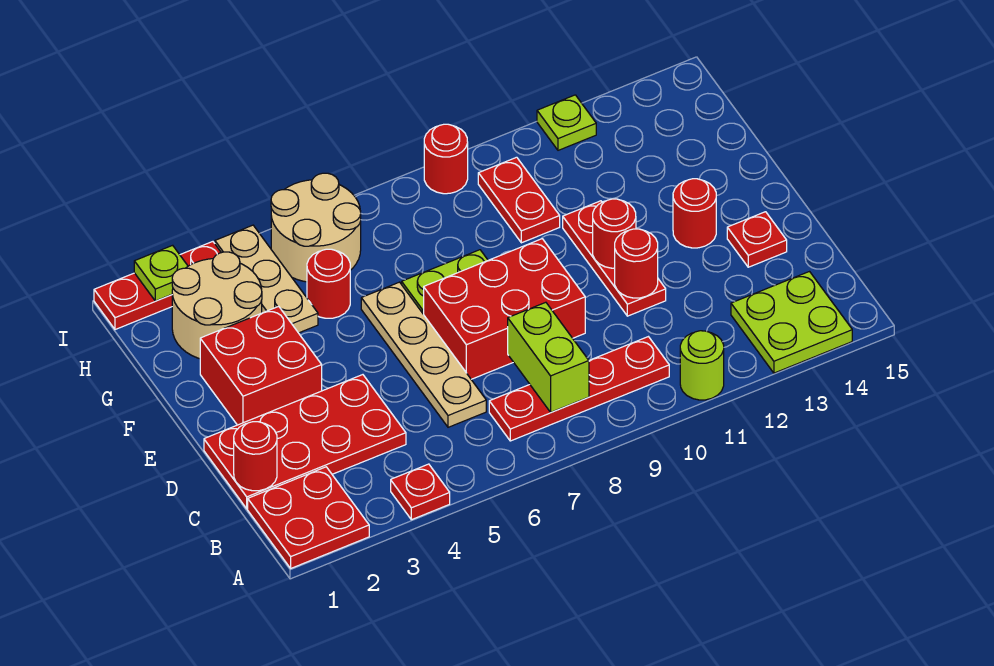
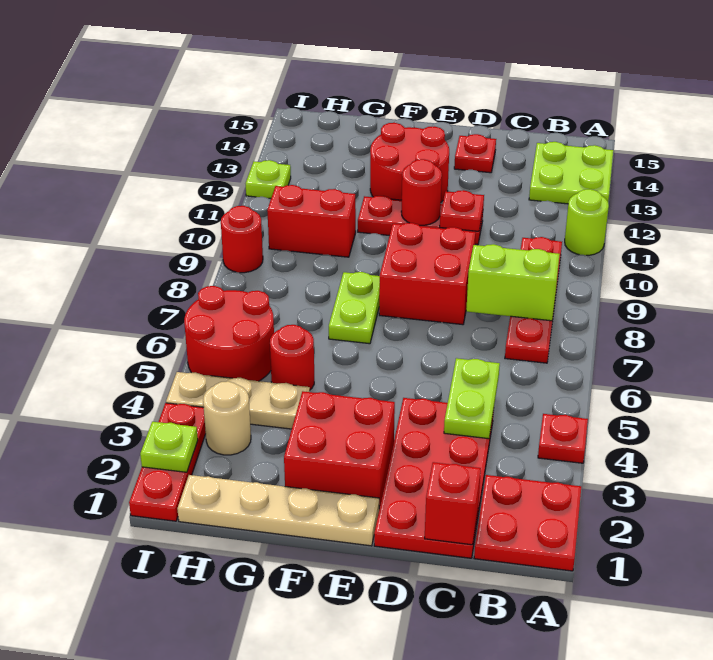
red round brick C1 level 2 -> red brick C1 level 2
none -> lime plate C4:C5 level 2
tan plate C6:F6 level 1 -> tan plate E1:H1 level 1
red brick D7:E9 level 1 -> red brick D8:E9 level 1
red round brick D11 level 2 -> red plate D11 level 2
red round brick E13 level 1 -> red round brick E12:F13 level 1
tan round brick G2:H3 level 1 -> tan round brick H3 level 1
red plate G10:H10 level 1 -> red brick G10:H10 level 1
tan round brick H5:I6 level 1 -> red round brick H5:I6 level 1

